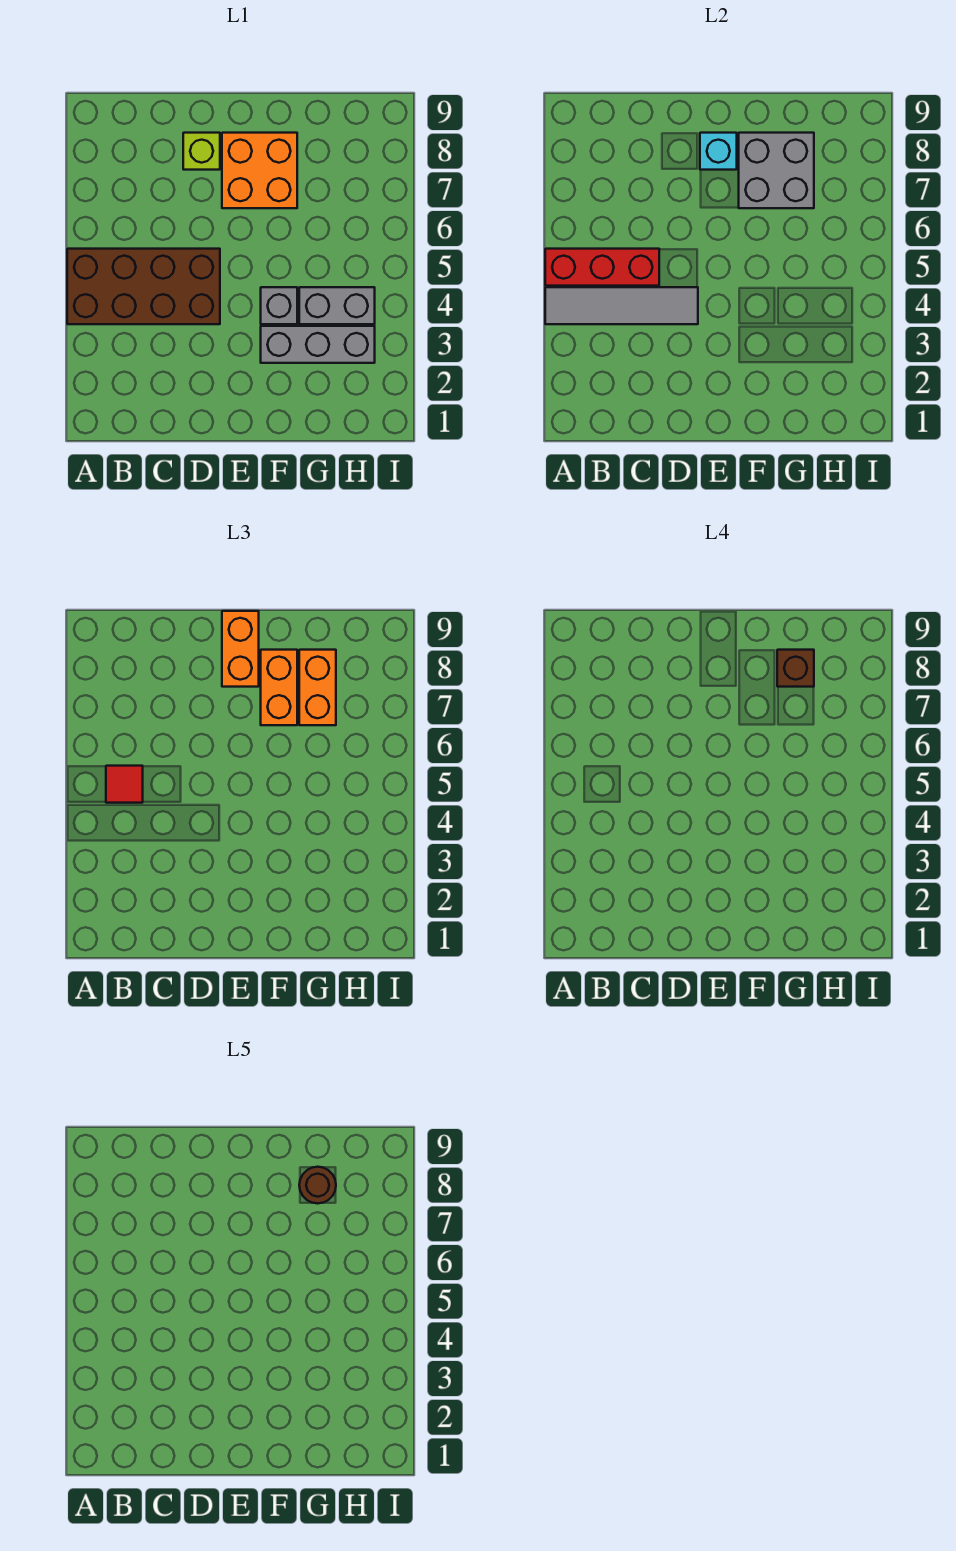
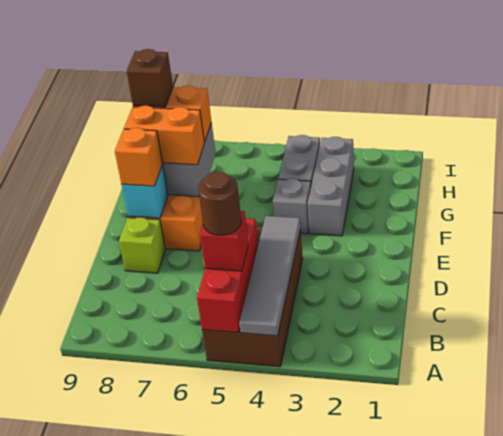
red tile B5 level 3 -> red brick B5 level 3
orange brick E8:E9 level 3 -> orange brick E8 level 3
brown round brick G8 level 5 -> brown round brick B5 level 4

